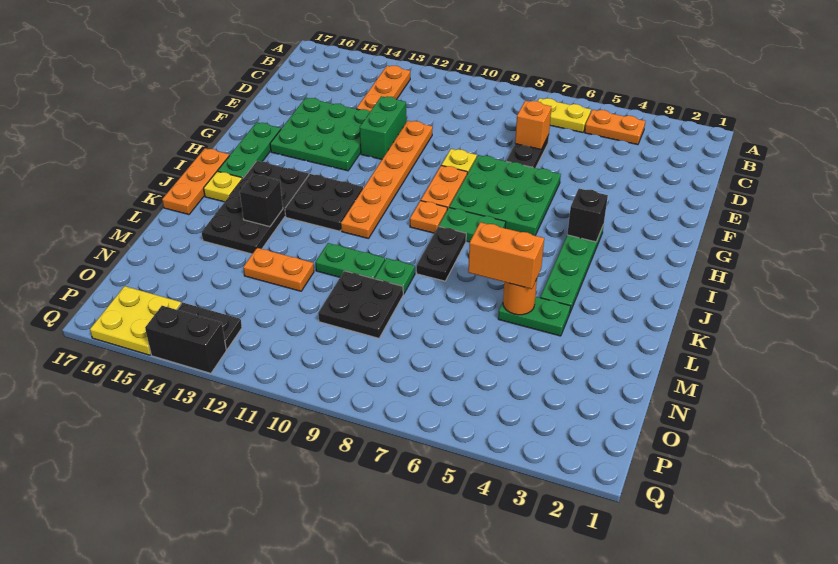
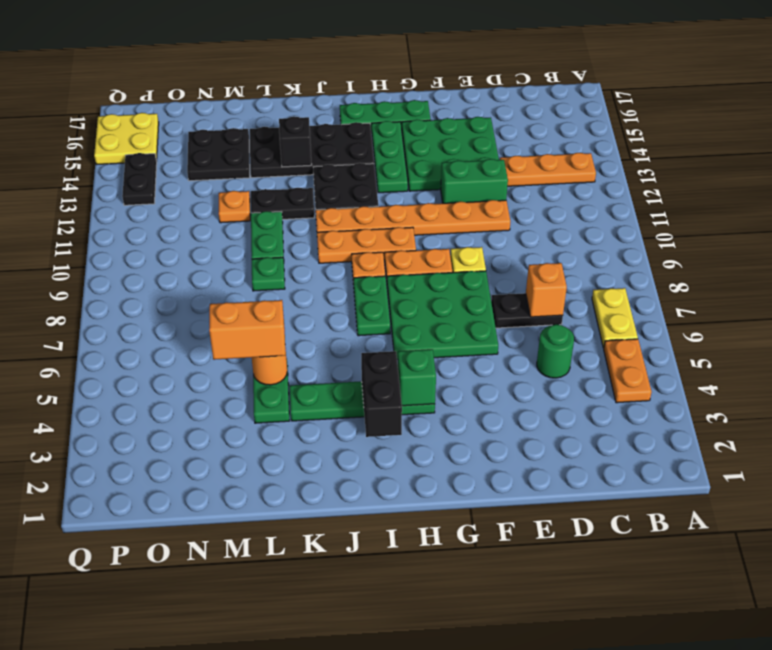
none -> green round brick D5 level 1
black brick H4 level 2 -> green brick H4 level 2
none -> green plate H13:H15 level 1
orange plate I17:K17 level 1 -> orange plate H10:J10 level 1
black plate J8:K8 level 1 -> black plate K12:L12 level 1
yellow plate J16 level 1 -> none
orange brick L5:L6 level 3 -> orange brick L5:M5 level 3
black plate M9:N10 level 1 -> black plate M14:N15 level 1
orange plate M12:M13 level 1 -> orange plate M12 level 1
black brick Q13:Q14 level 1 -> black brick I3:I4 level 2

